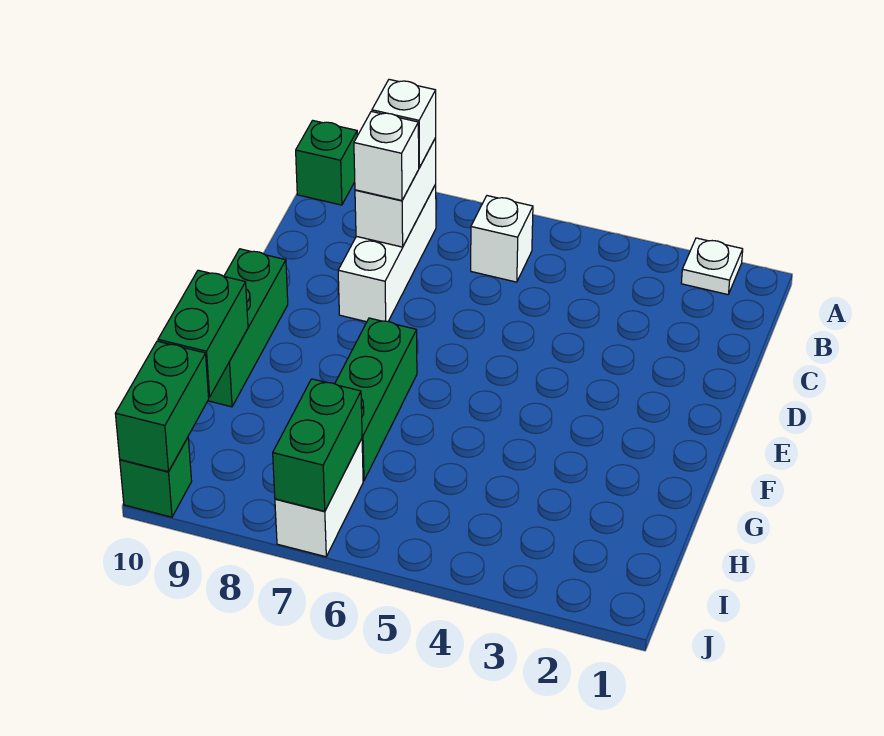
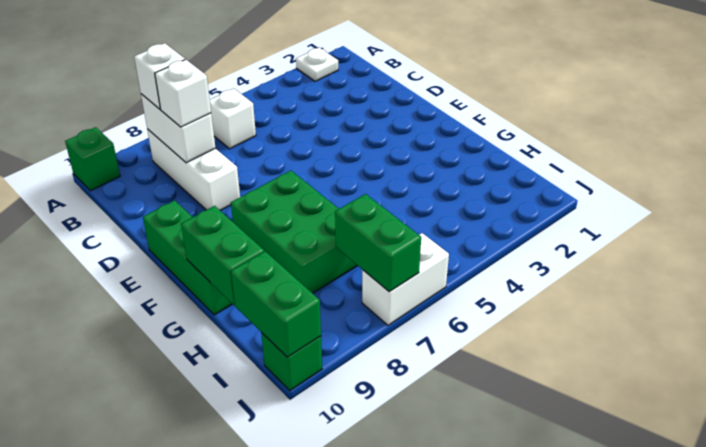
green brick F7:H7 level 1 -> green brick F7:H8 level 1
white brick I7:J7 level 1 -> white brick J6:J7 level 1

